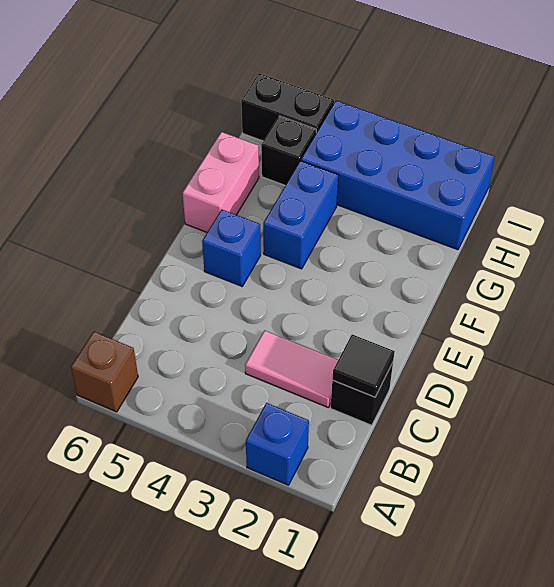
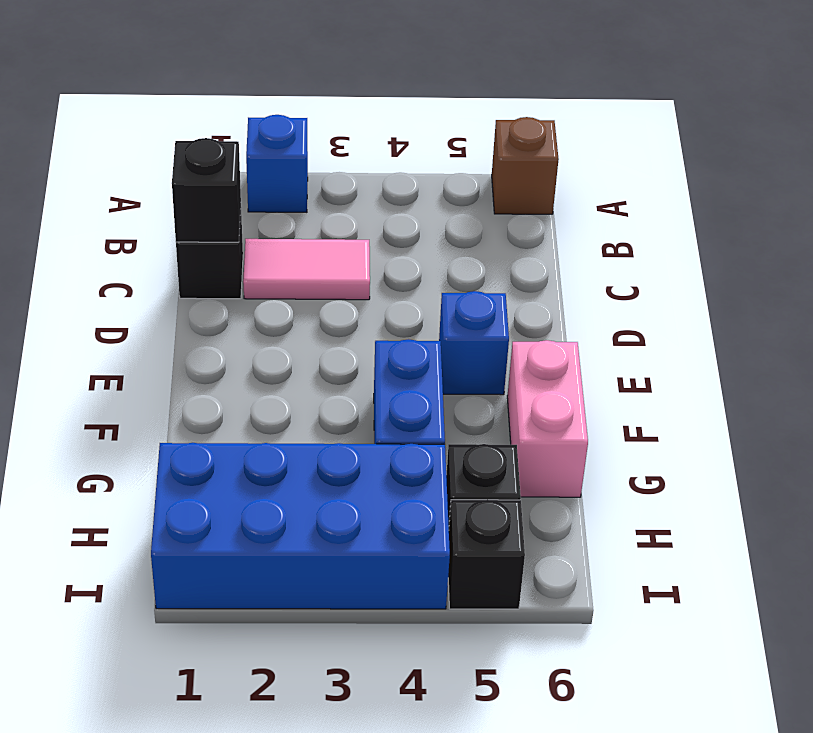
black tile C1 level 2 -> black brick C1 level 2
black brick I5:I6 level 1 -> black brick I5 level 1

